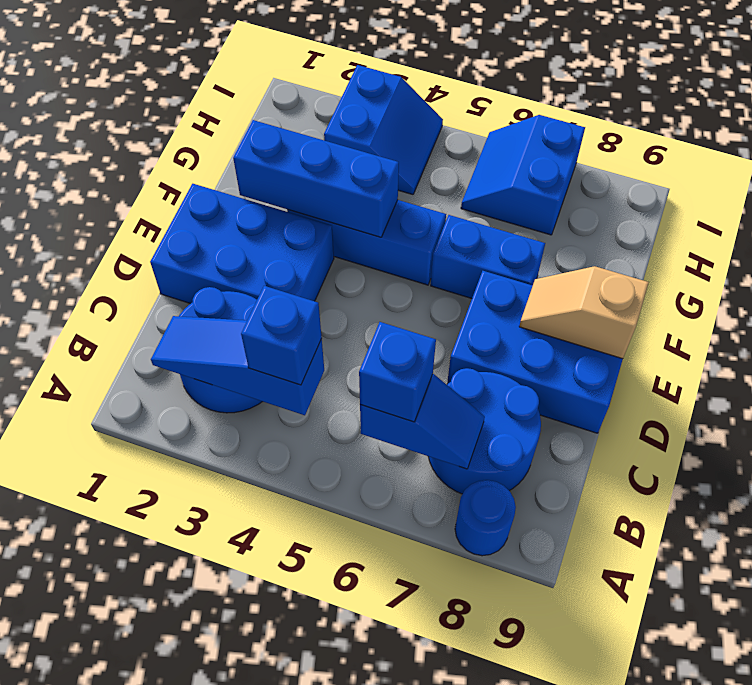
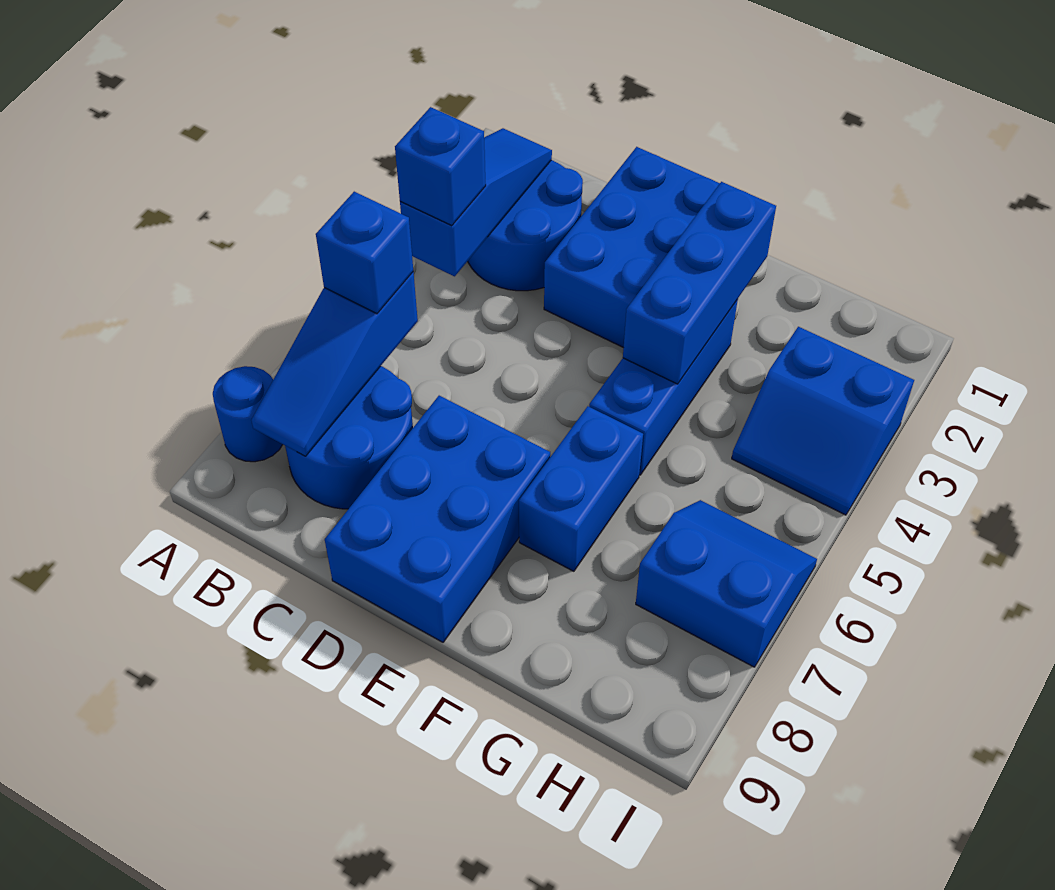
blue slope B6:B7 level 2 top 6 -> blue slope B6:B8 level 2 top 6
tan slope E8:E9 level 2 top 9 -> none

